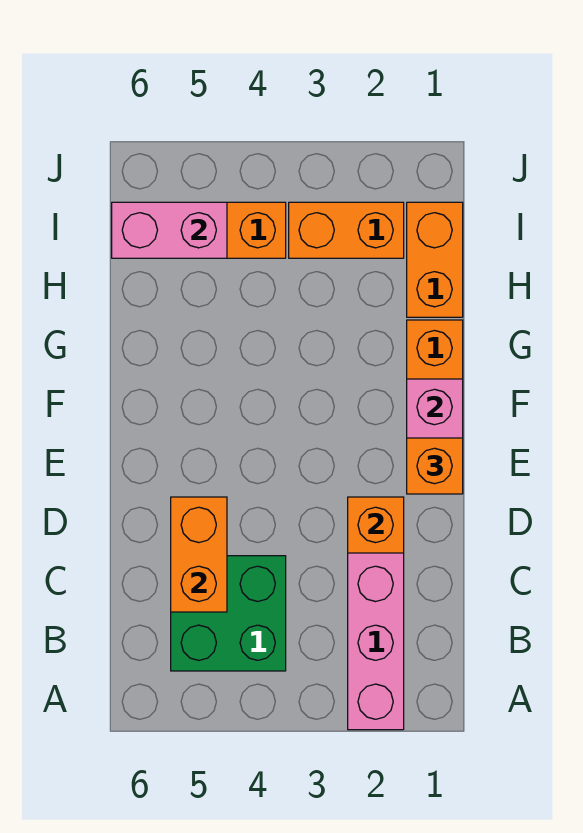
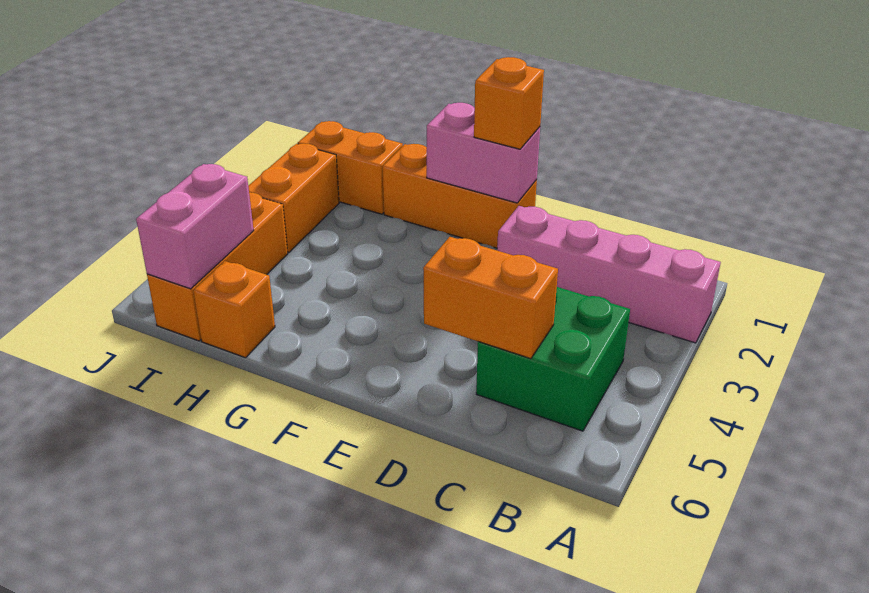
orange brick D2 level 2 -> orange brick H6 level 1

